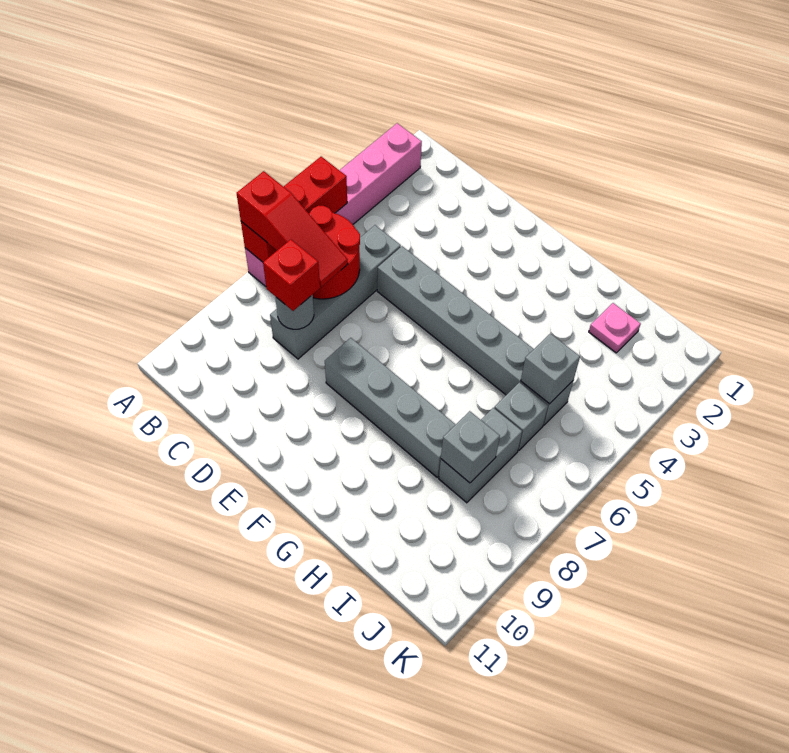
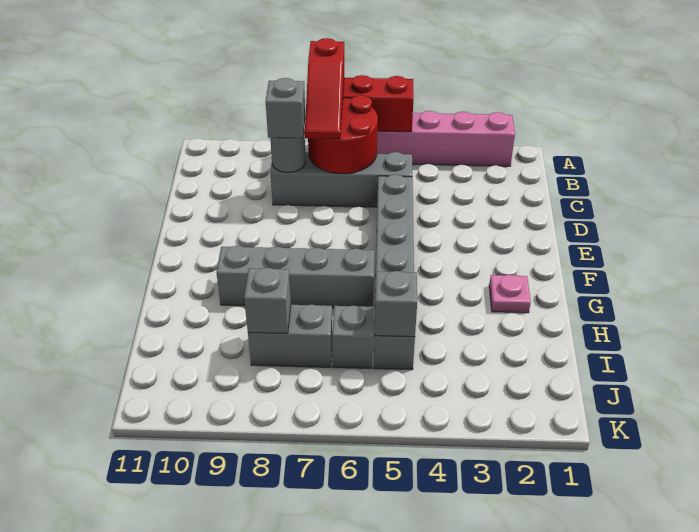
red brick C8 level 3 -> grey brick C8 level 3
grey brick E8:H8 level 1 -> grey brick G6:G9 level 1
pink plate I2 level 1 -> pink plate G2 level 1

